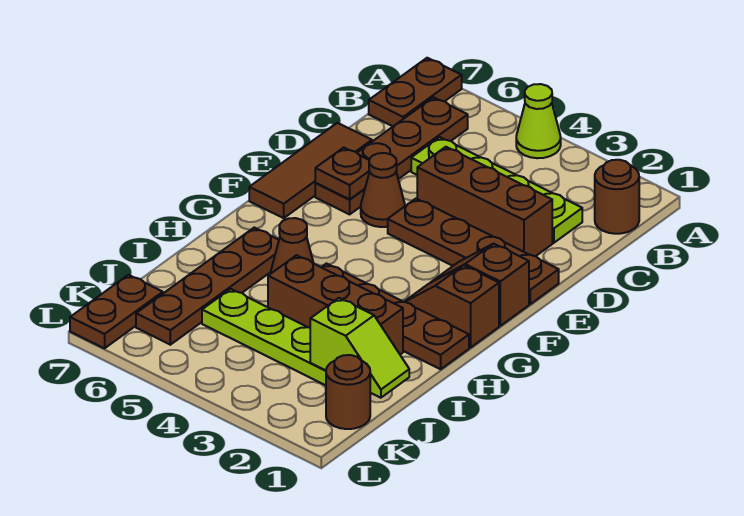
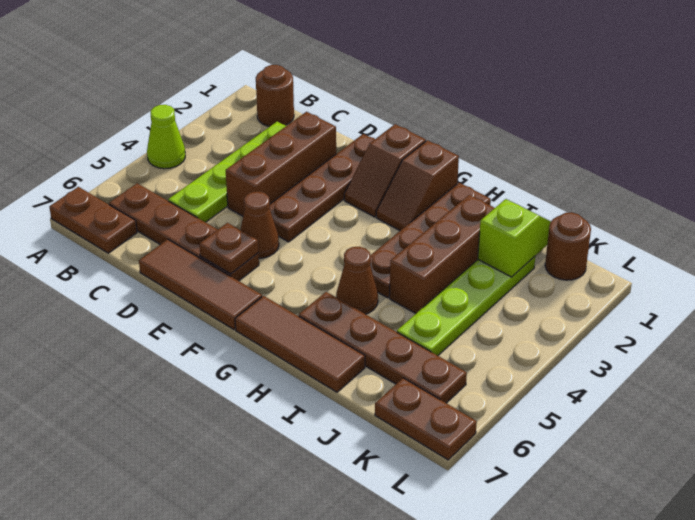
none -> brown tile G7:I7 level 1

